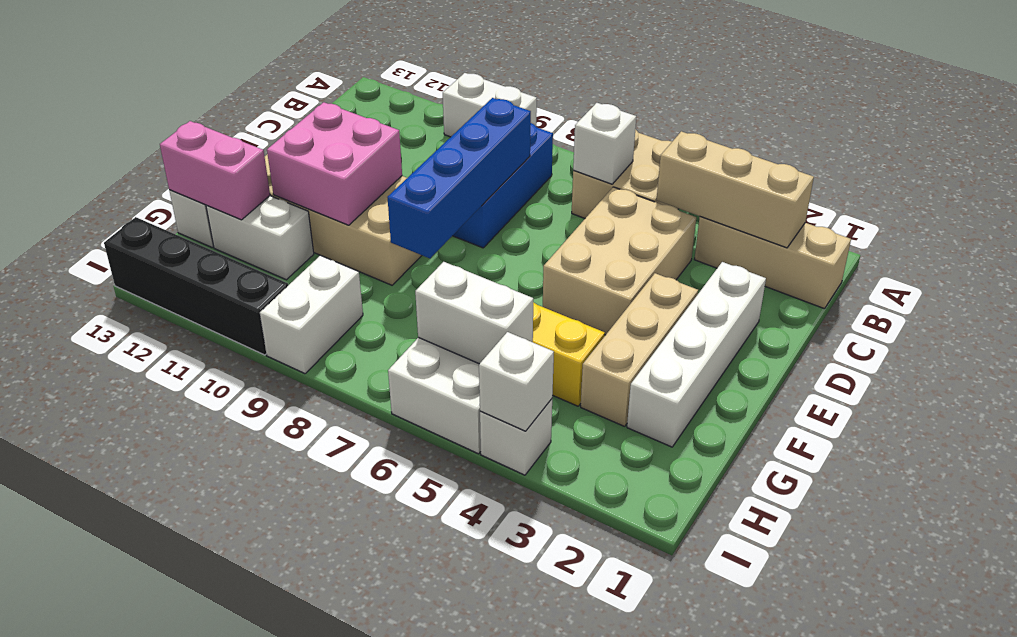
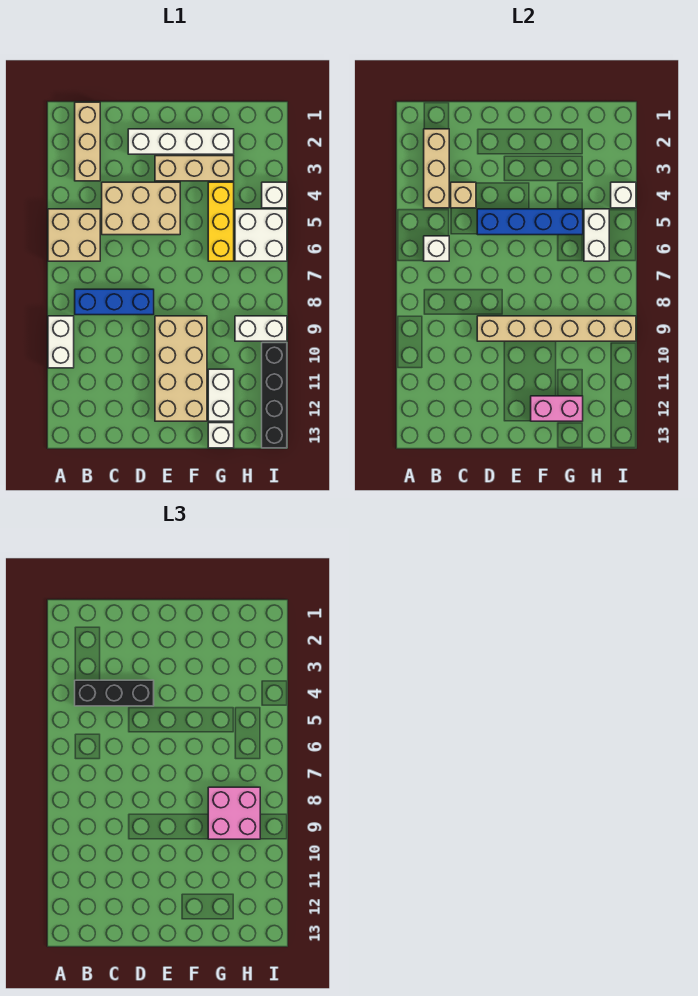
none -> black brick B4:D4 level 3
none -> tan brick C4 level 2
blue brick C8:F8 level 2 -> blue brick D5:G5 level 2
none -> tan brick D9:I9 level 2
pink brick E10:F11 level 2 -> pink brick G8:H9 level 3
pink brick G12:G13 level 2 -> pink brick F12:G12 level 2

